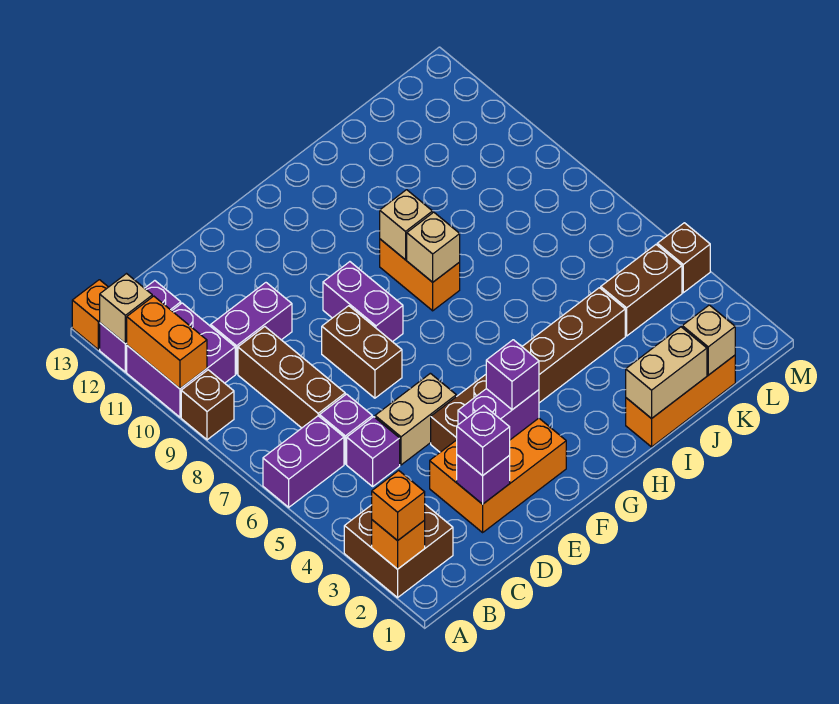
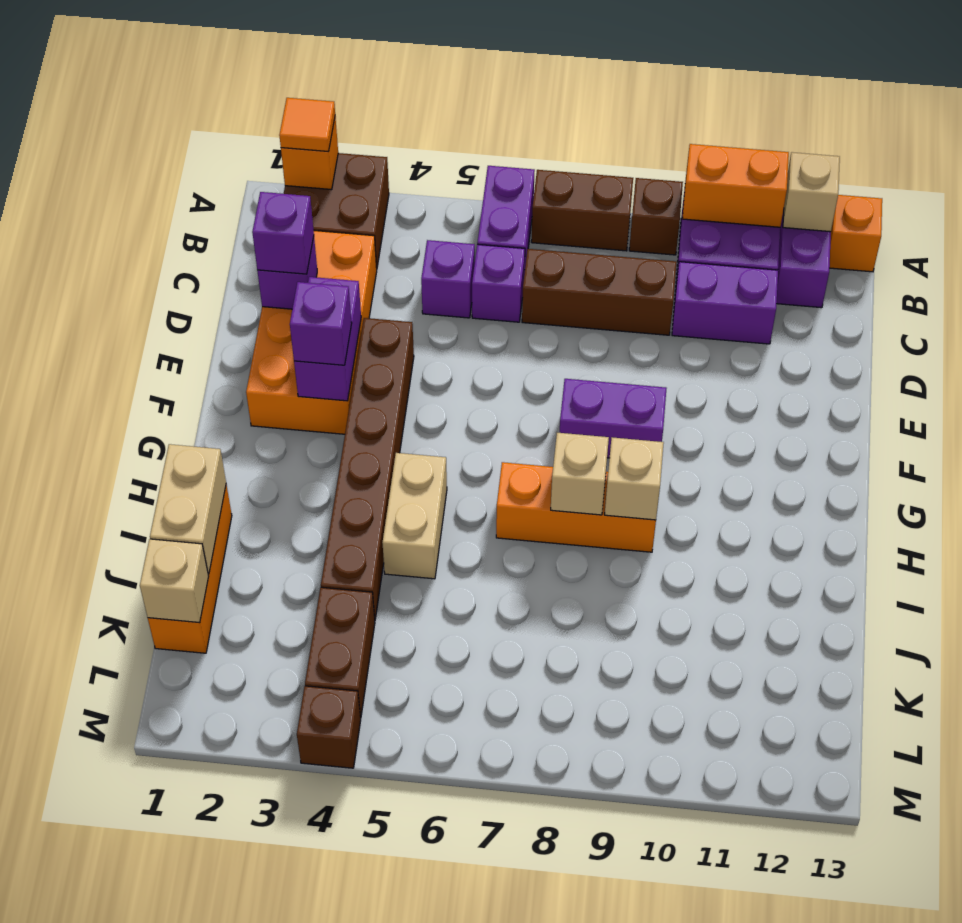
orange brick A2 level 3 -> orange tile A2 level 3
purple brick C10:D10 level 1 -> purple brick C10:C11 level 1
orange brick D2:F3 level 1 -> orange brick C2:F3 level 1
tan brick D5:E5 level 1 -> tan brick H5:I5 level 1
brown brick E7:E8 level 1 -> brown brick A7:A8 level 1
orange brick H8:H9 level 1 -> orange brick H7:H9 level 1

